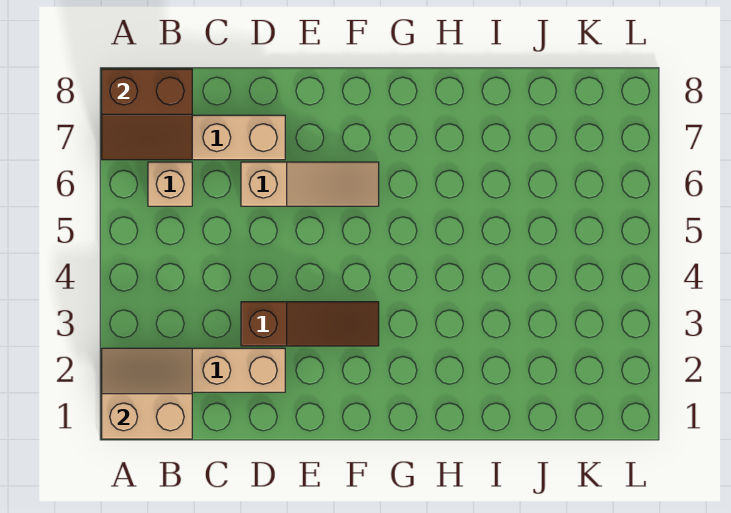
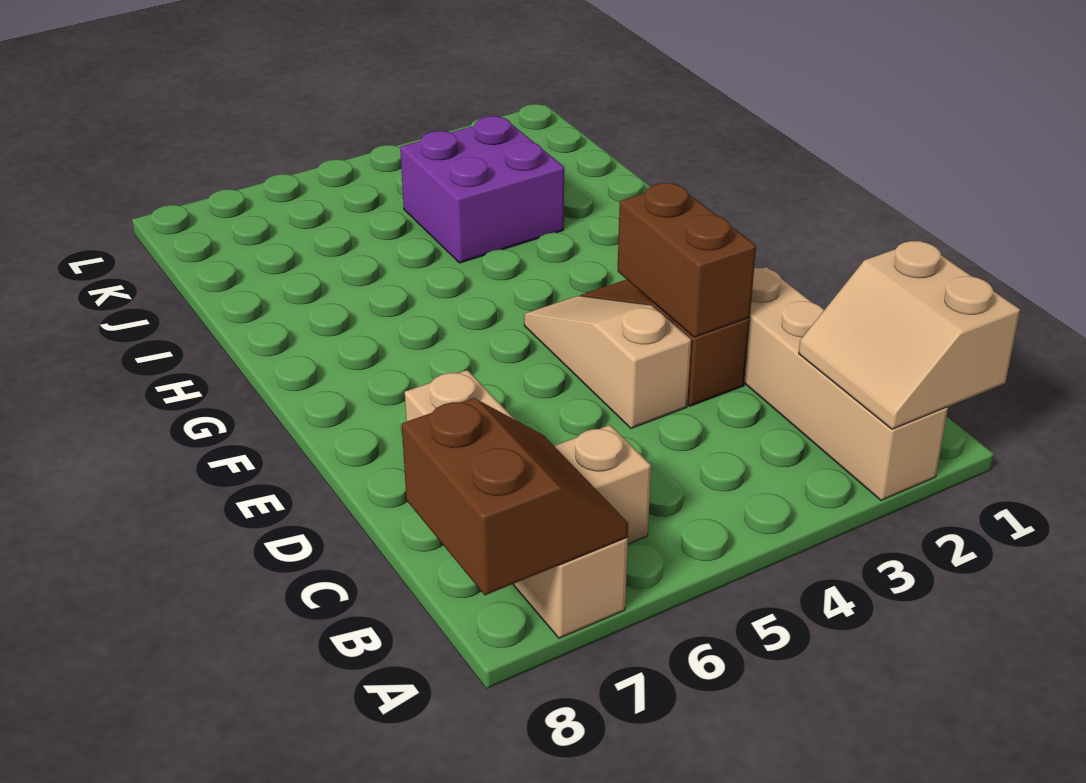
none -> brown brick D3:E3 level 2
tan slope D6:F6 level 1 top D -> tan slope D4:F4 level 1 top D
none -> purple brick I3:J4 level 1

